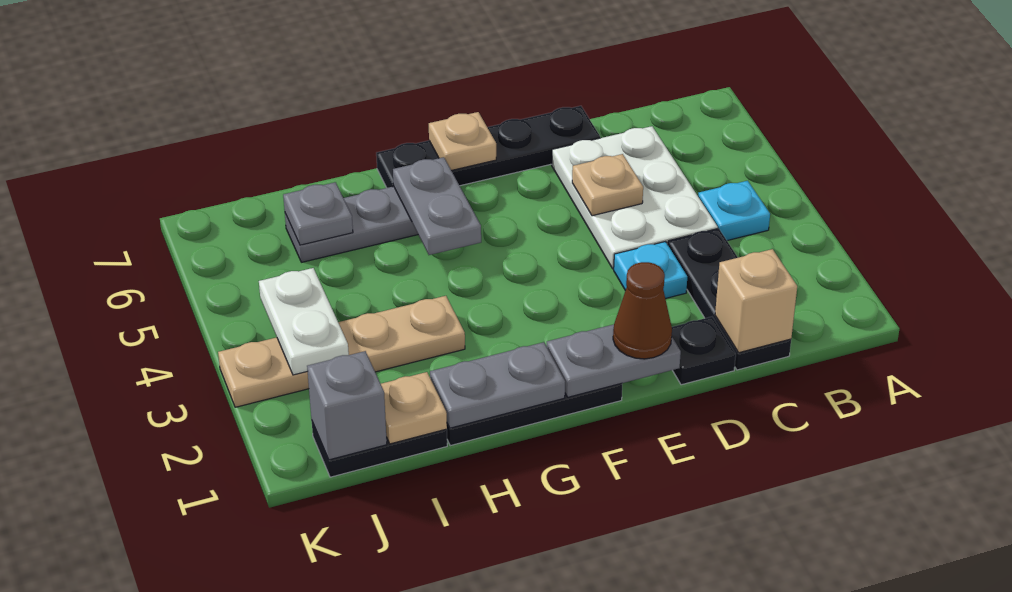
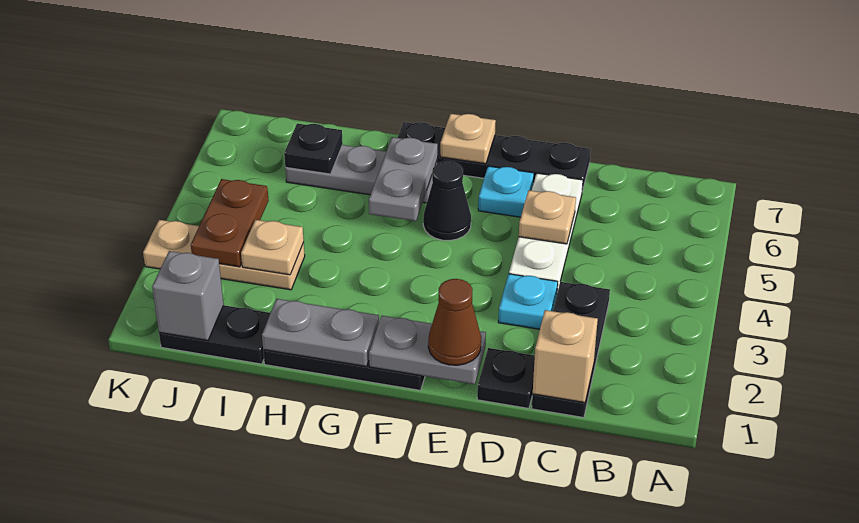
cyan plate B4 level 1 -> cyan plate E6 level 1
white plate C4:D6 level 1 -> white plate D4:D6 level 1
none -> black cone F5 level 1
tan plate H3:K3 level 1 -> tan plate I3:K3 level 1
tan plate I1 level 2 -> tan plate I3 level 2
grey plate I6 level 2 -> black plate I6 level 2
white plate J3:J4 level 2 -> brown plate J3:J4 level 2

